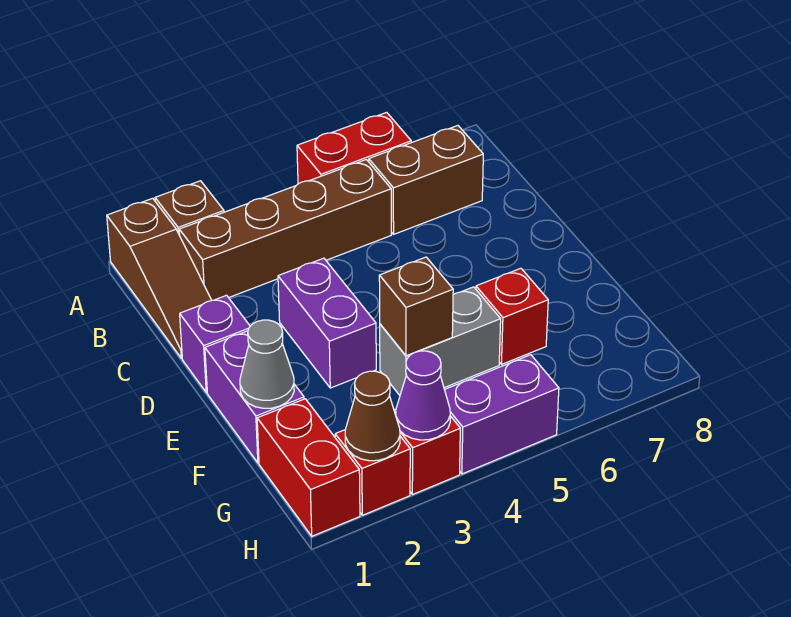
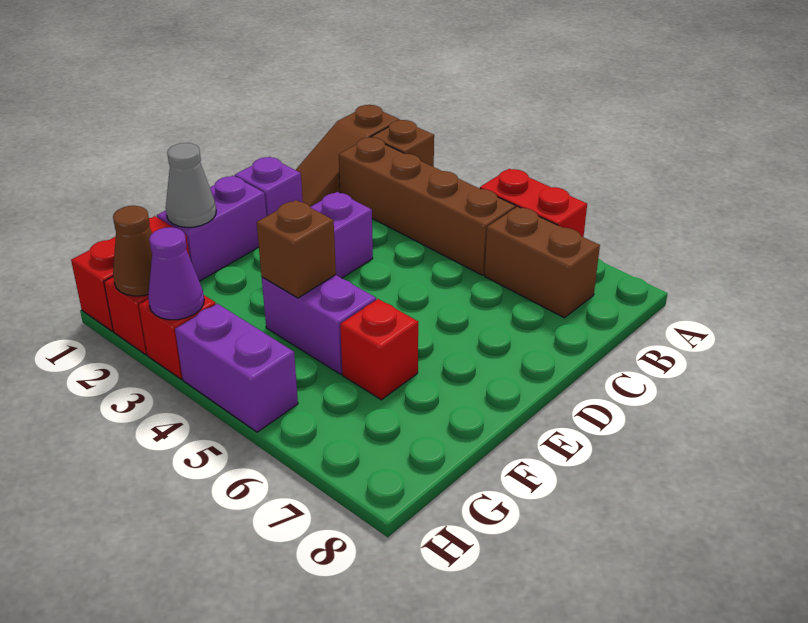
grey brick F4:F5 level 1 -> purple brick F4:F5 level 1

